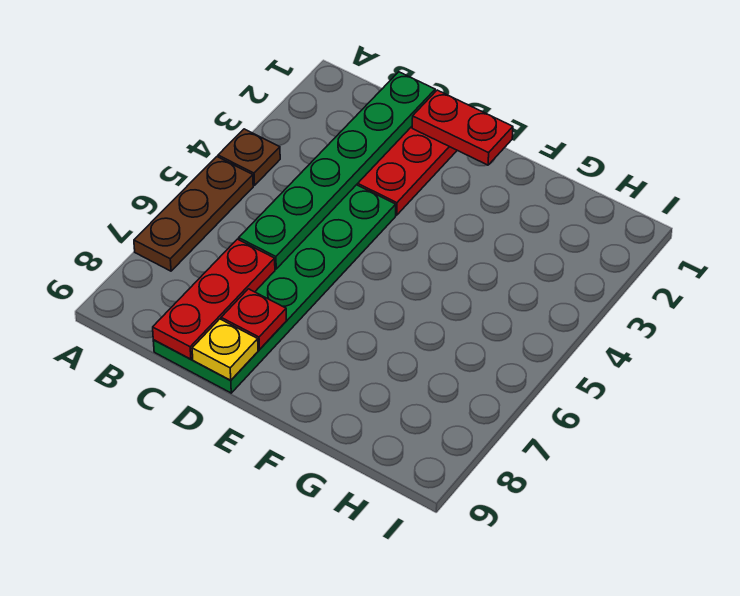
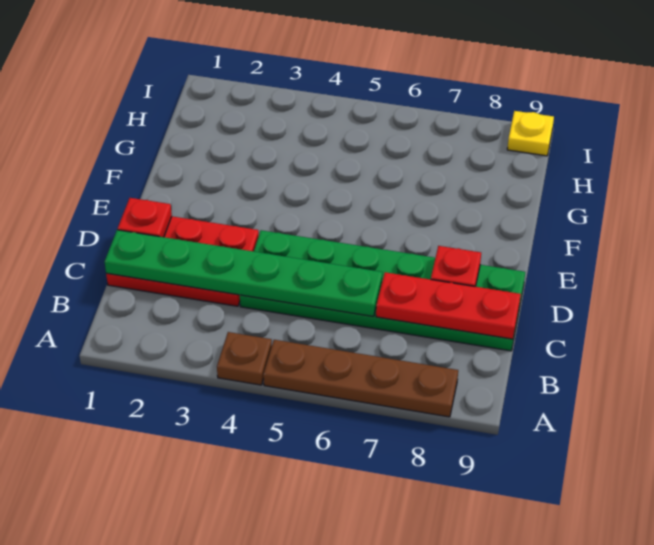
brown plate A5:A7 level 1 -> brown plate A5:A8 level 1
red plate D1:E1 level 2 -> red plate D1 level 2
yellow plate D9 level 2 -> yellow plate I9 level 1

